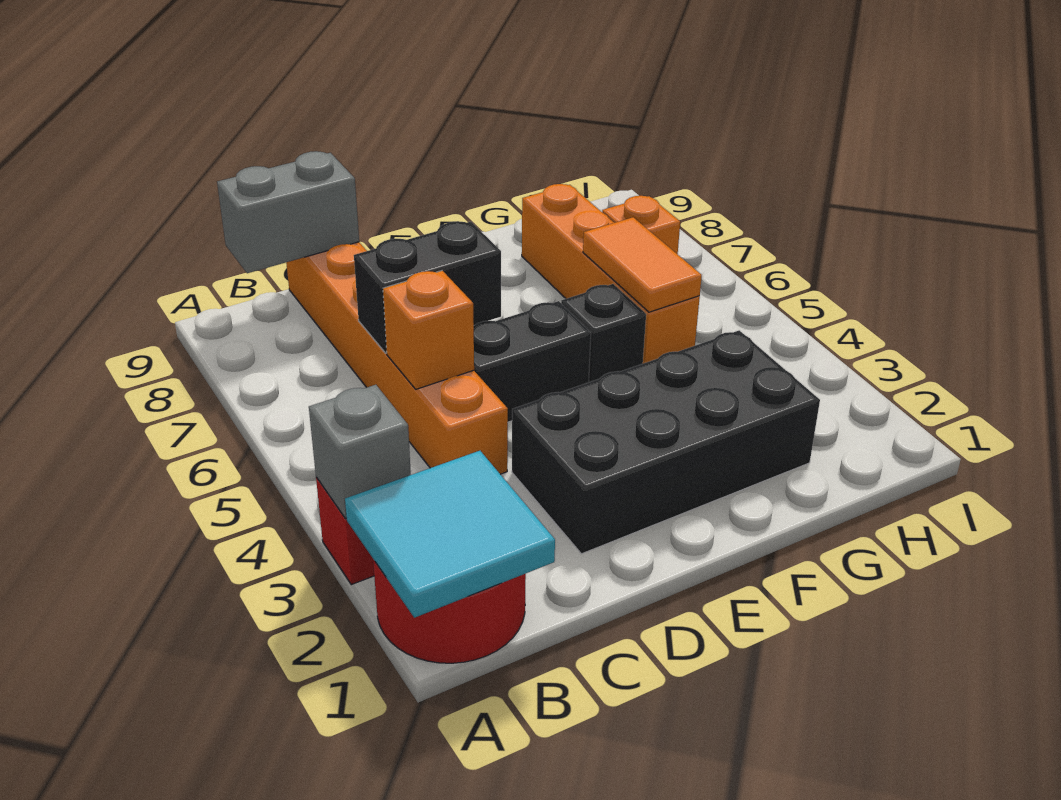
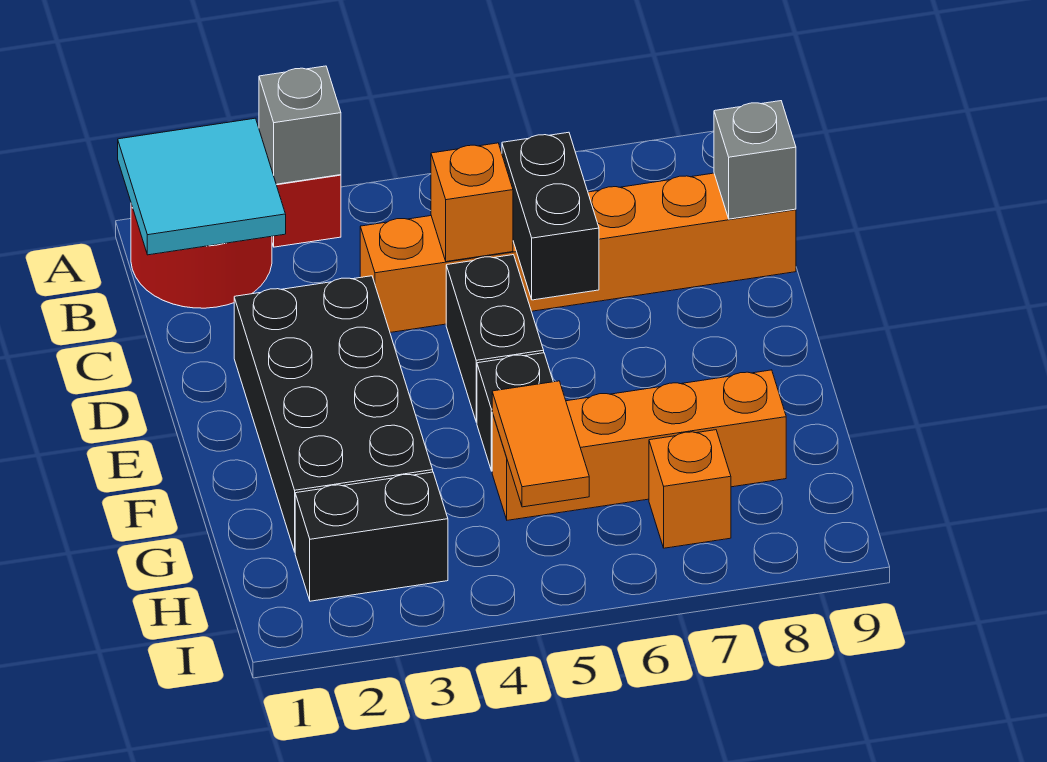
grey brick B9:C9 level 2 -> grey brick C9 level 2
orange tile G5:G6 level 2 -> orange tile G5:H5 level 2
none -> black brick H2:H3 level 1

